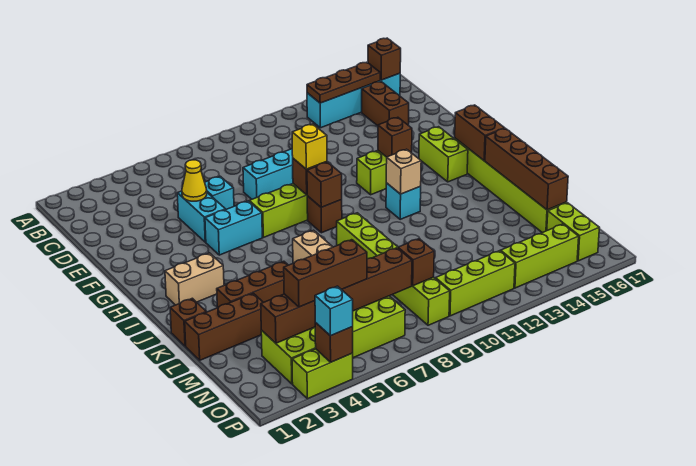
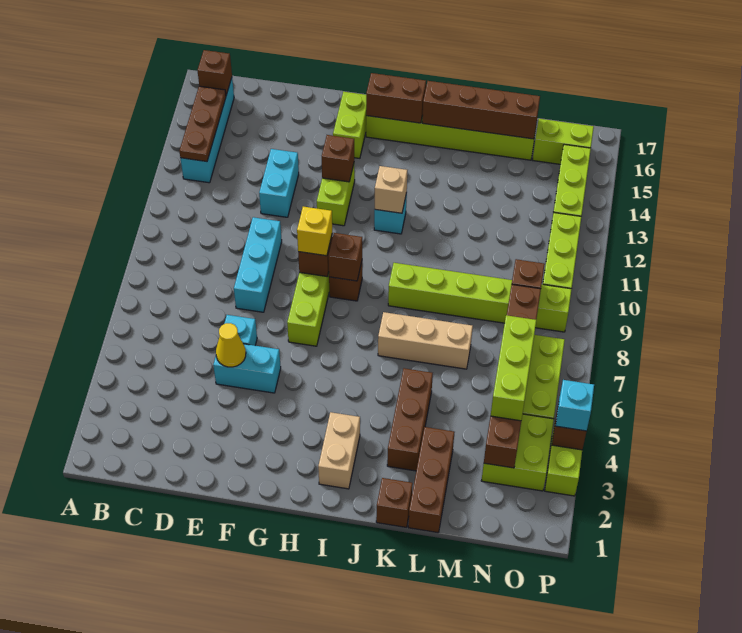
brown brick C15:D15 level 1 -> none
cyan brick G5:G6 level 1 -> cyan brick E12:E13 level 1
lime brick G15:H15 level 1 -> lime brick G15:G16 level 1
brown brick N4:N6 level 3 -> lime brick N4:N6 level 3

